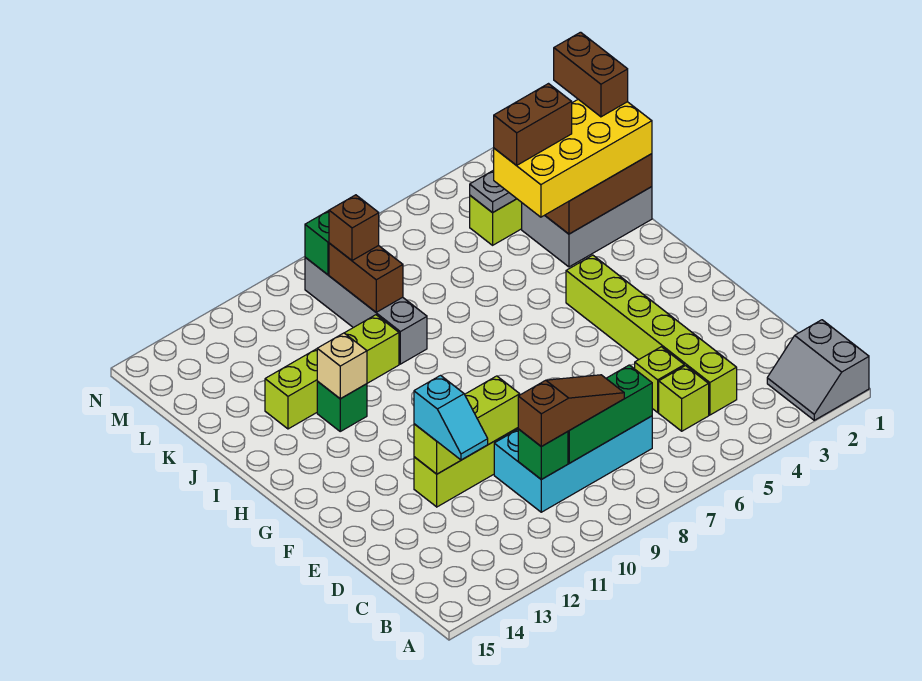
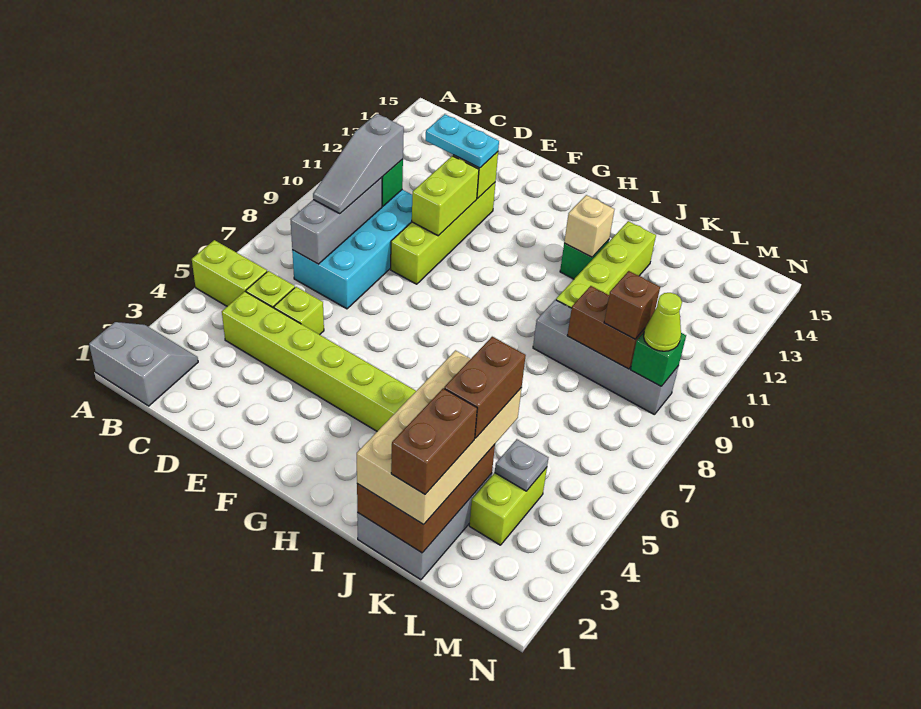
none -> lime brick A5:B5 level 1
green brick C7:C9 level 2 -> grey brick C7:C9 level 2
brown slope C8:C10 level 3 top 10 -> grey slope C8:C10 level 3 top 10
cyan slope D12:E12 level 3 top E -> cyan plate D12:E12 level 3
yellow brick J1:K4 level 3 -> tan brick J1:K4 level 3
brown brick K1:L1 level 4 -> brown brick K1:K2 level 4
none -> lime cone M9 level 3

